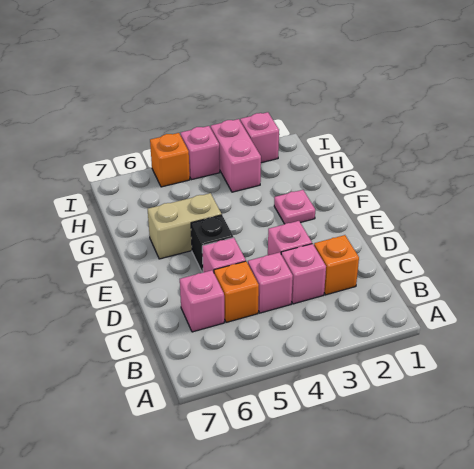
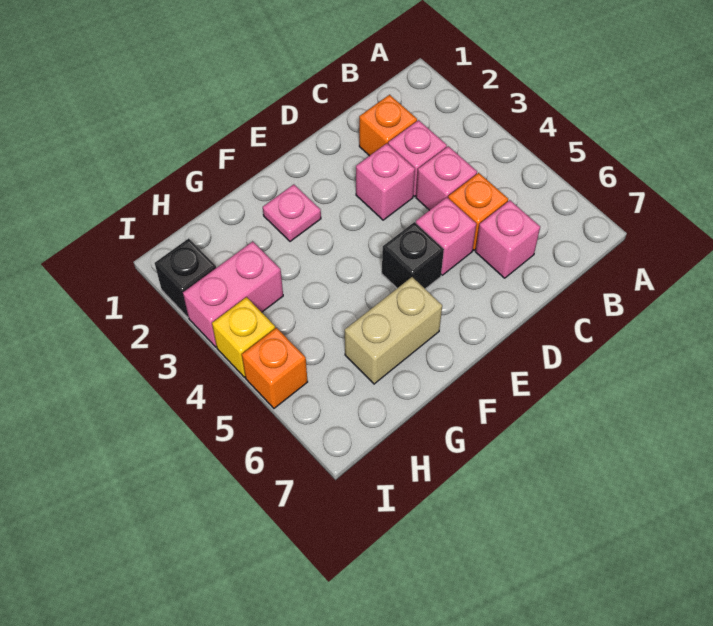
tan brick F5:F6 level 1 -> tan brick F6:G6 level 1
pink brick I2 level 1 -> black brick I2 level 1
pink brick I4 level 1 -> yellow brick I4 level 1

